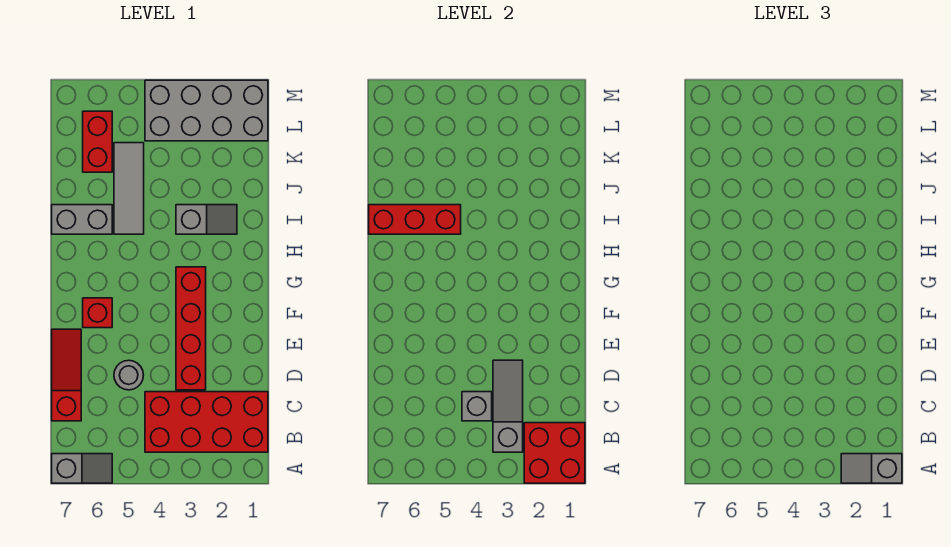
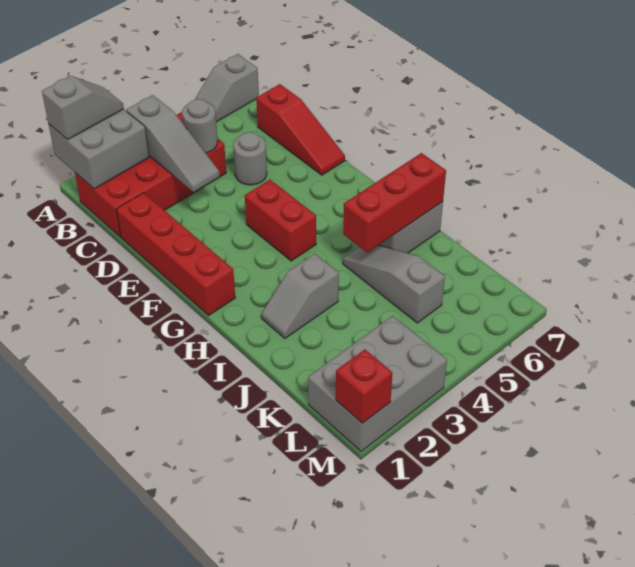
red brick A1:B2 level 2 -> grey brick A1:B2 level 2
grey brick C4 level 2 -> grey round brick C4 level 2
red brick D3:G3 level 1 -> red brick D1:G1 level 1
red brick F6 level 1 -> red brick M1 level 2
grey tile I5:K5 level 1 -> grey slope I5:K5 level 1 top K
red brick K6:L6 level 1 -> red brick F4:G4 level 1
grey brick L1:M4 level 1 -> grey brick L1:M3 level 1

